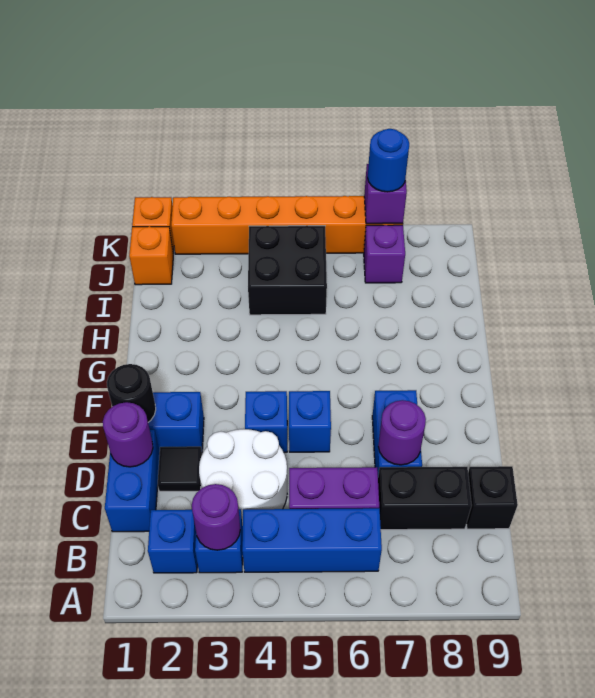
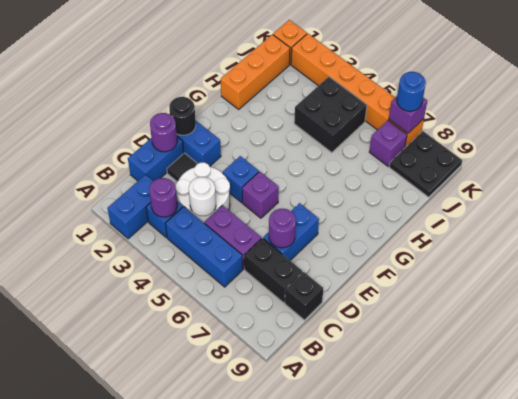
blue brick B2 level 1 -> blue brick A2:B2 level 1
none -> white round brick C4 level 2
blue brick E5 level 1 -> purple brick E5 level 1
orange brick J1 level 1 -> orange brick H1:J1 level 1
none -> black plate J8:K9 level 1

